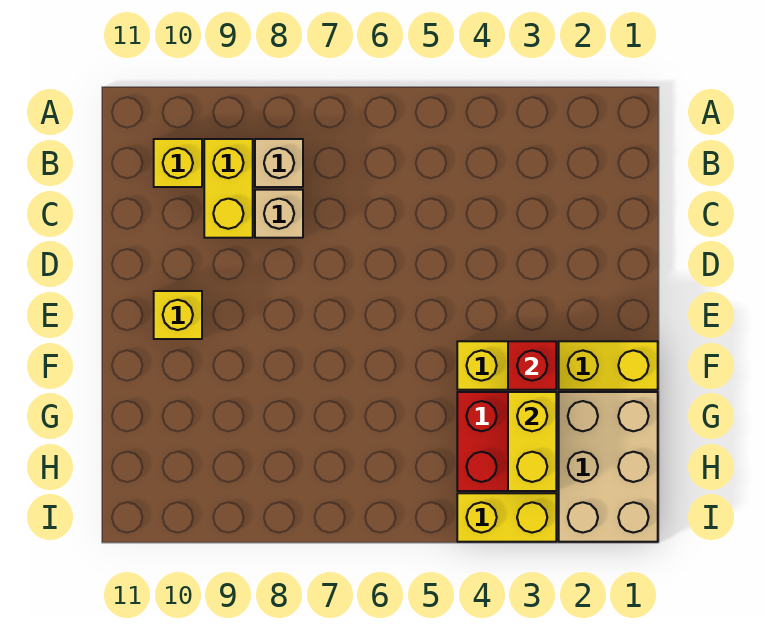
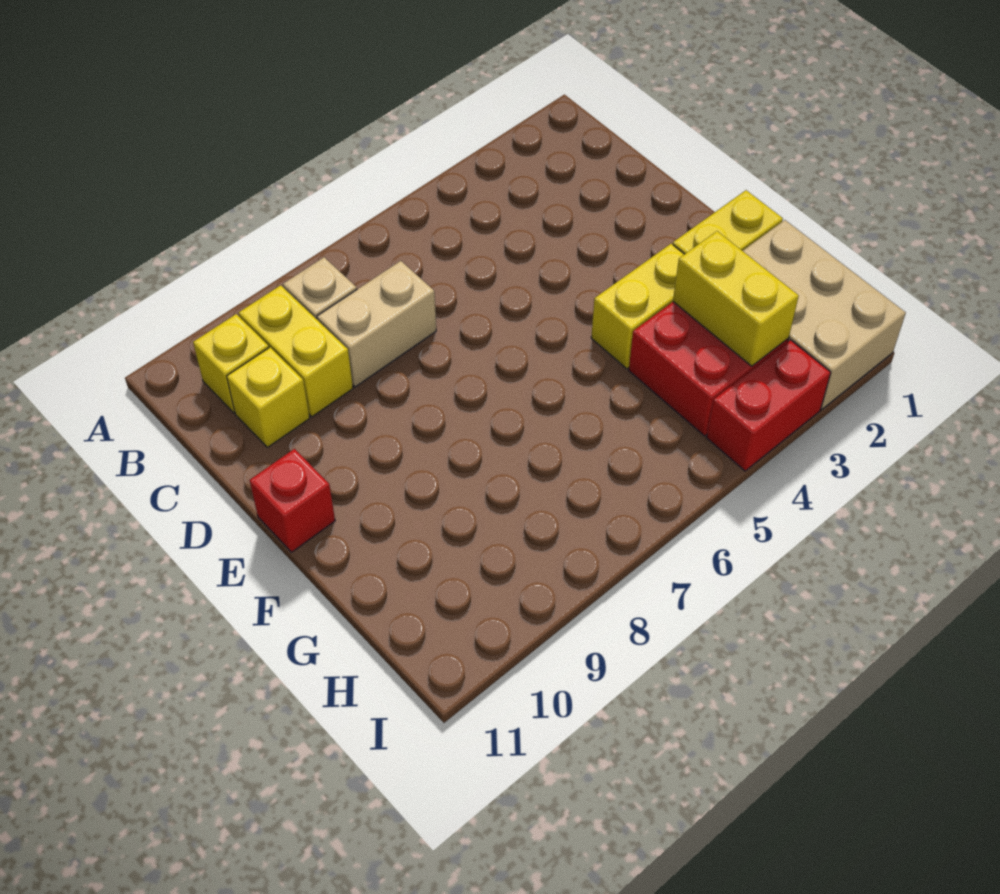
tan brick C8 level 1 -> tan brick C7:C8 level 1
yellow brick E10 level 1 -> yellow brick C10 level 1
red brick F3 level 2 -> red brick E11 level 1
yellow brick I3:I4 level 1 -> red brick I3:I4 level 1

